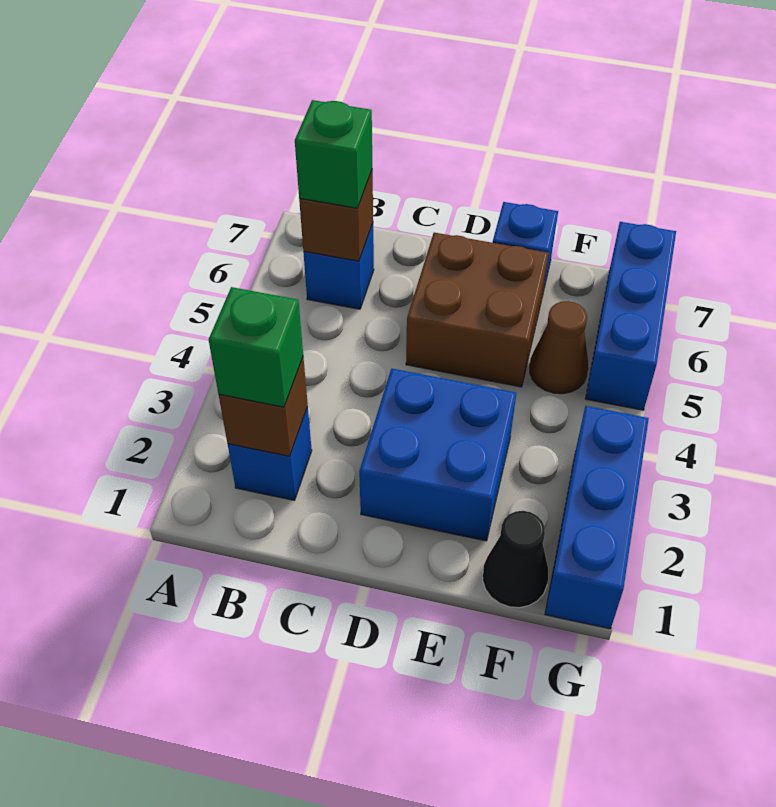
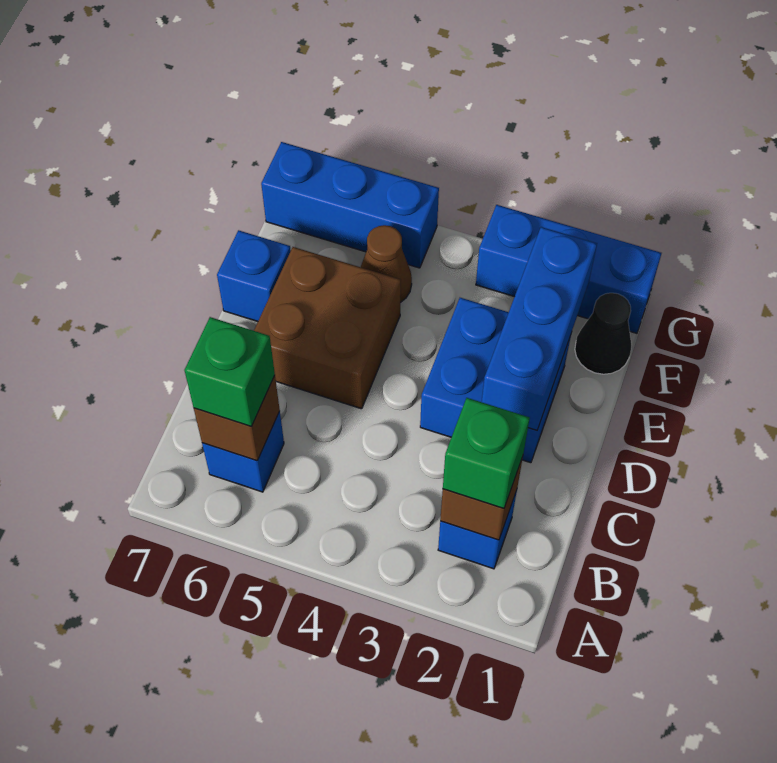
none -> blue brick D2:F2 level 2

